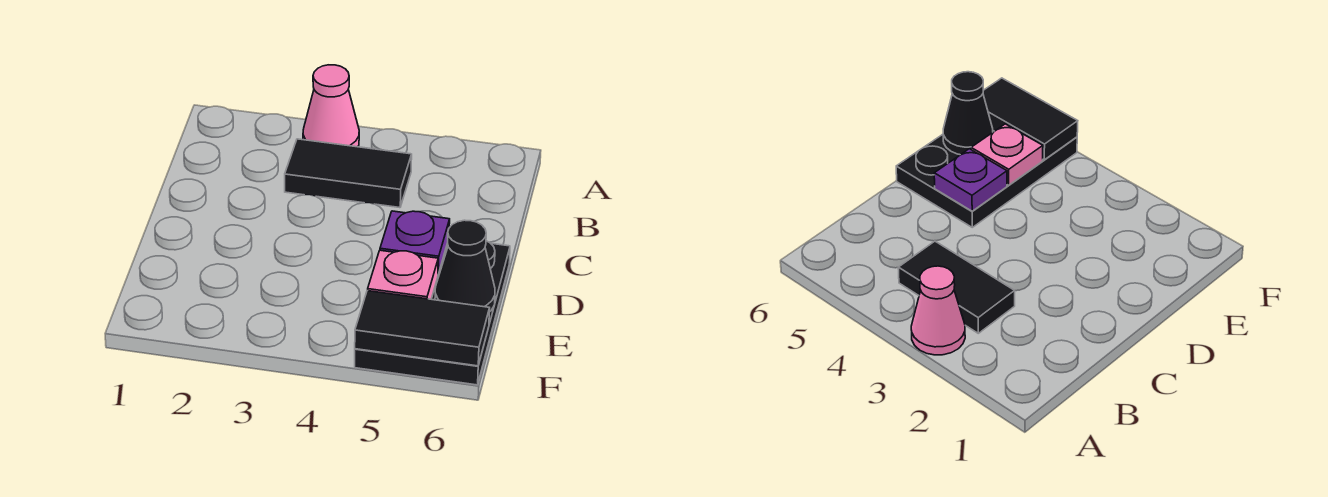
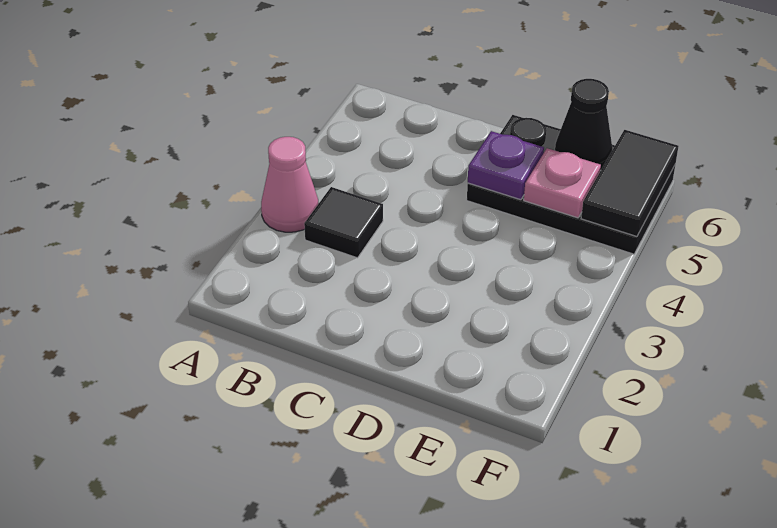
black tile B3:B4 level 1 -> black tile B3 level 1

